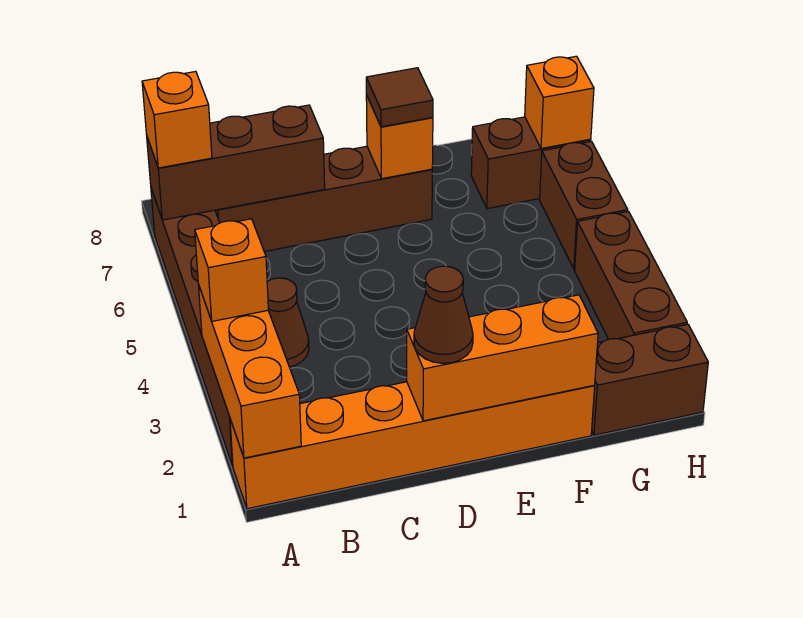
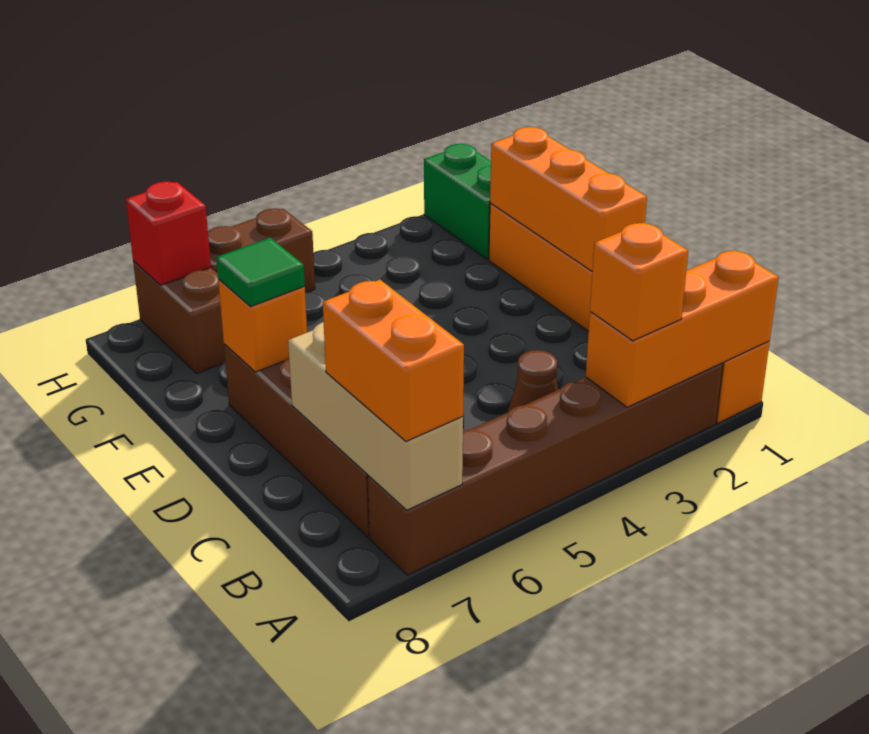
brown brick A7:C7 level 2 -> tan brick A7:C7 level 2
orange brick A7 level 3 -> orange brick A7:B7 level 3
brown cone D1 level 3 -> none
brown tile E7 level 3 -> green tile E7 level 3
brown brick G1:H1 level 1 -> green brick G1:H1 level 1
brown brick H2:H4 level 1 -> none
orange brick H7 level 2 -> red brick H7 level 2

